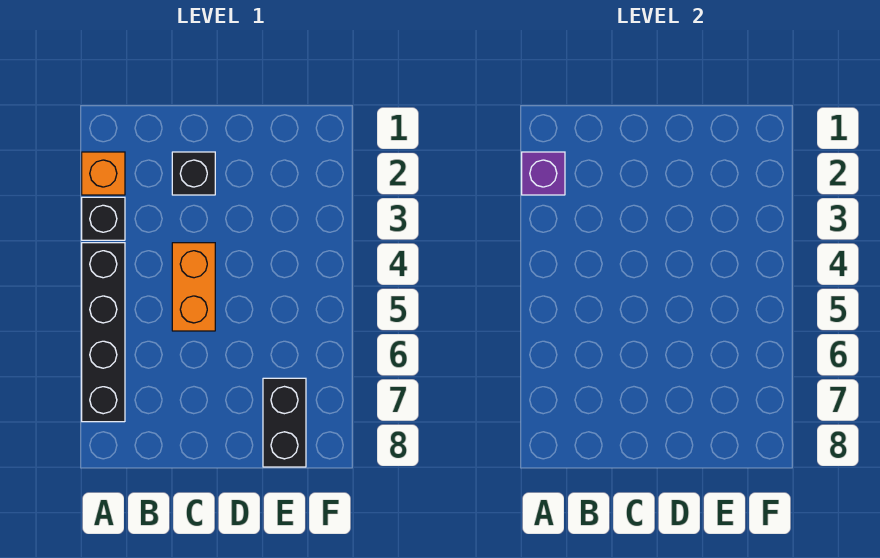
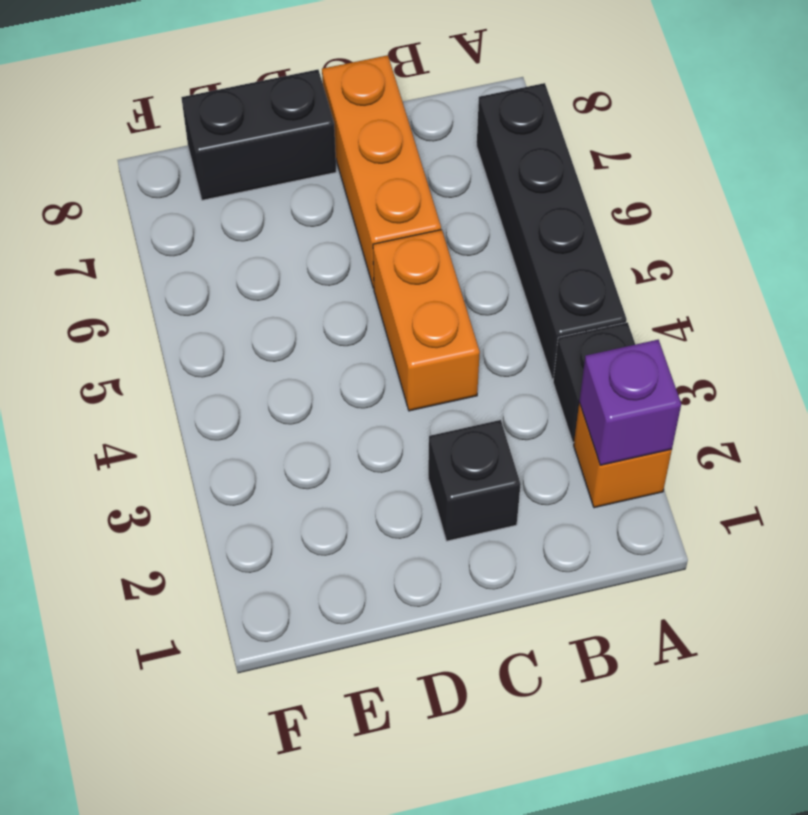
none -> orange brick C6:C8 level 1
black brick E7:E8 level 1 -> black brick D8:E8 level 1

